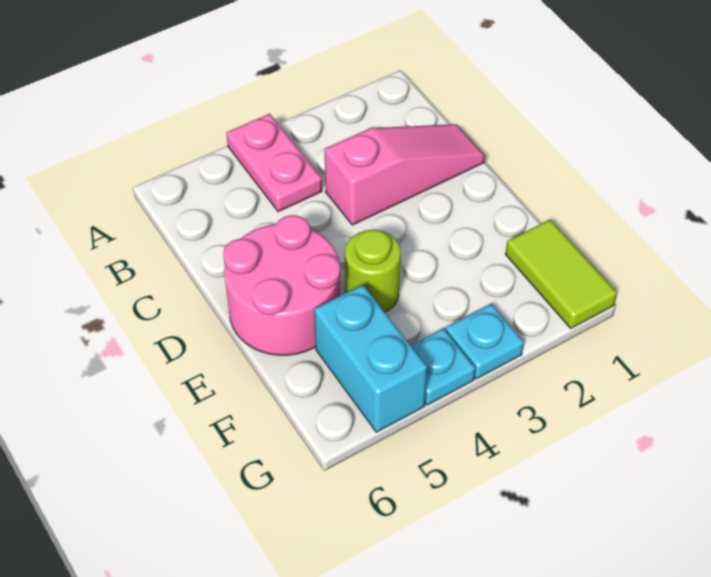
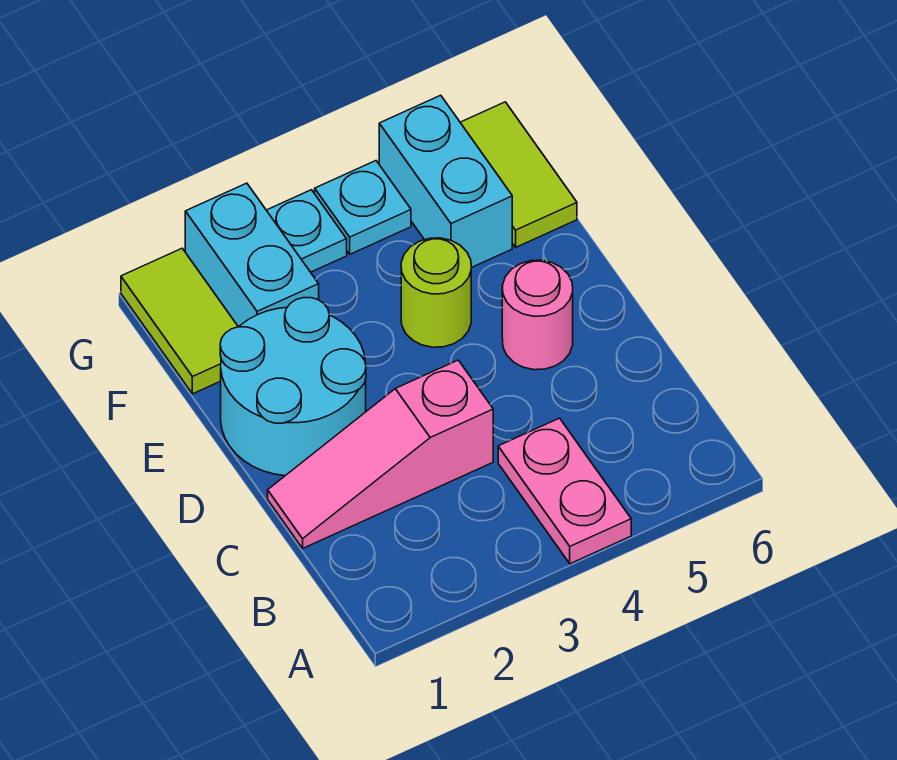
none -> cyan round brick D1:E2 level 1
pink round brick D5:E6 level 1 -> pink round brick D5 level 1
none -> cyan brick F2:G2 level 1
none -> lime tile F6:G6 level 1

